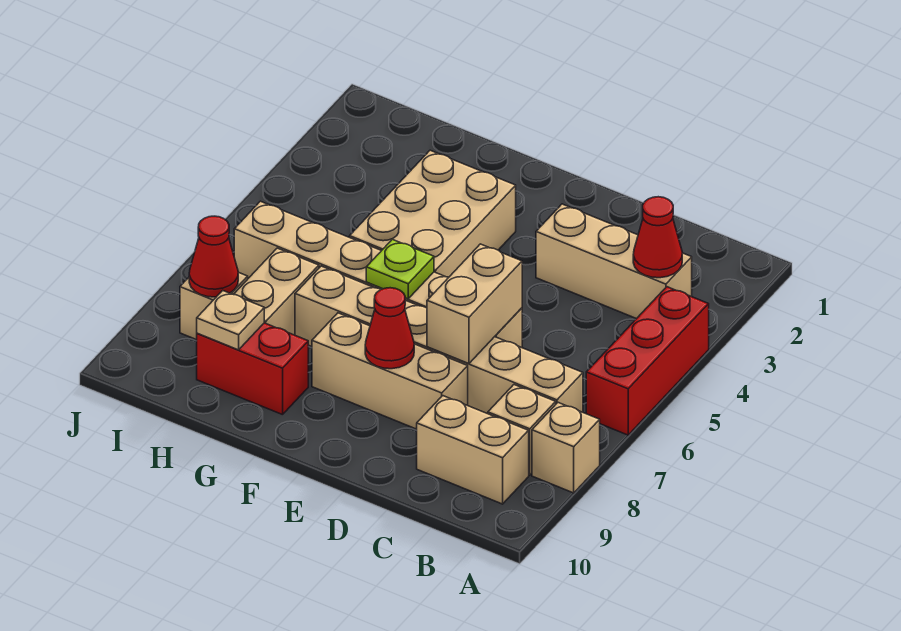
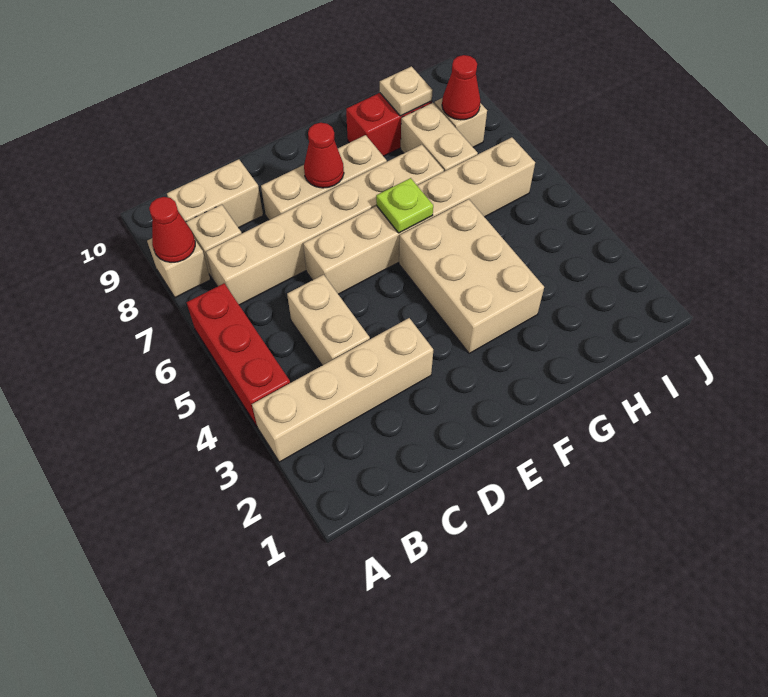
tan brick B3:D3 level 1 -> tan brick A3:D3 level 1
red cone B3 level 2 -> red cone A8 level 2
tan brick D6:D7 level 2 -> tan brick C4:C5 level 1

